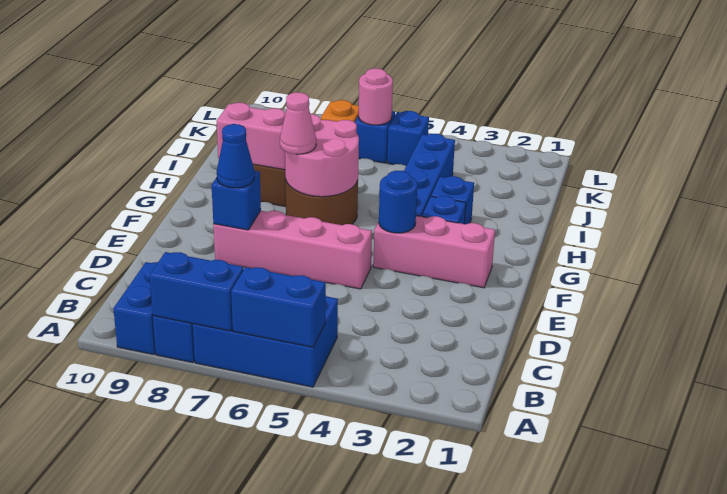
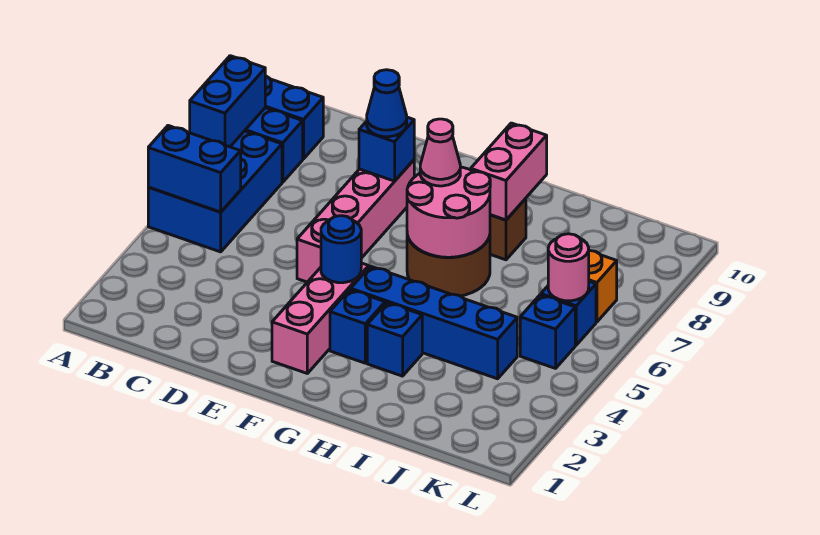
blue brick A5:A6 level 2 -> blue brick A5:B5 level 2

